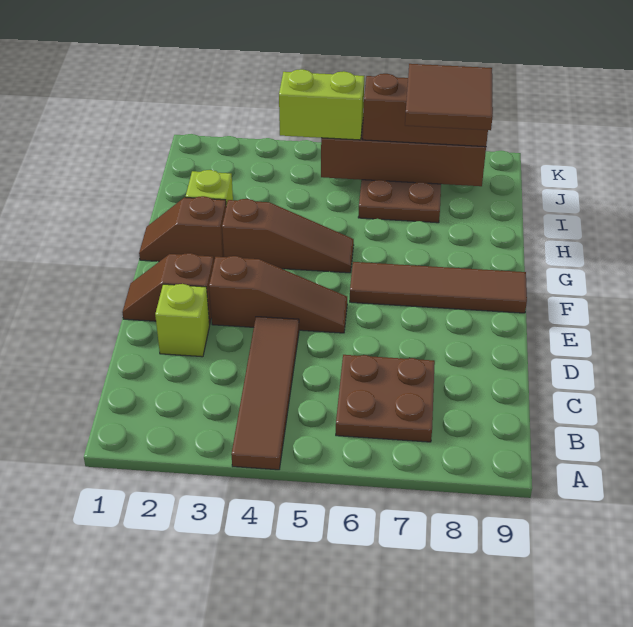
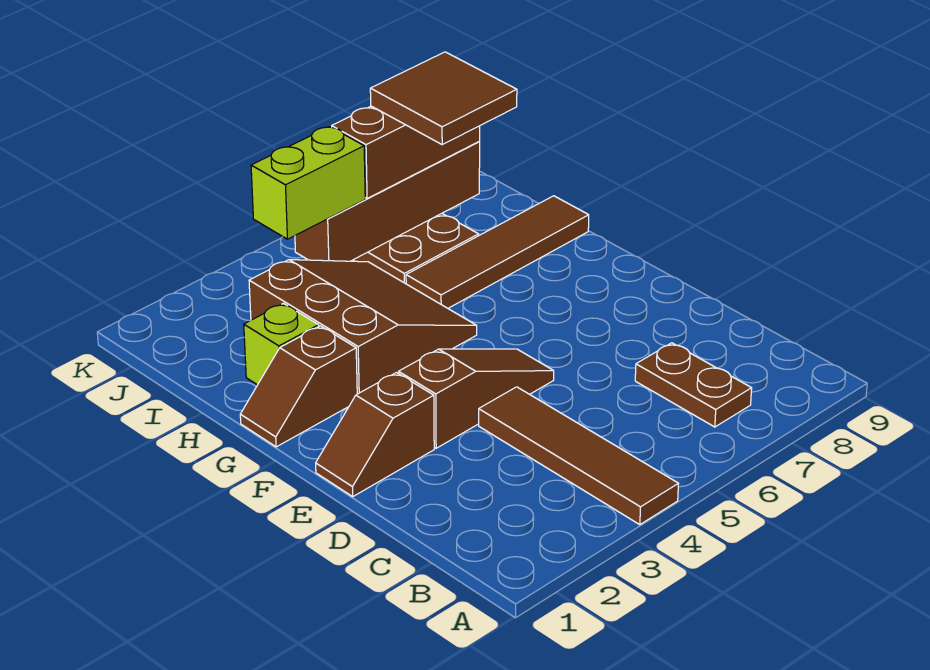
brown plate B6:C7 level 1 -> brown plate B7:C7 level 1
lime brick D2 level 1 -> none
brown tile F6:F9 level 1 -> brown tile H6:H9 level 1
brown slope G3:G5 level 1 top 3 -> brown slope G3:I5 level 1 top 3

